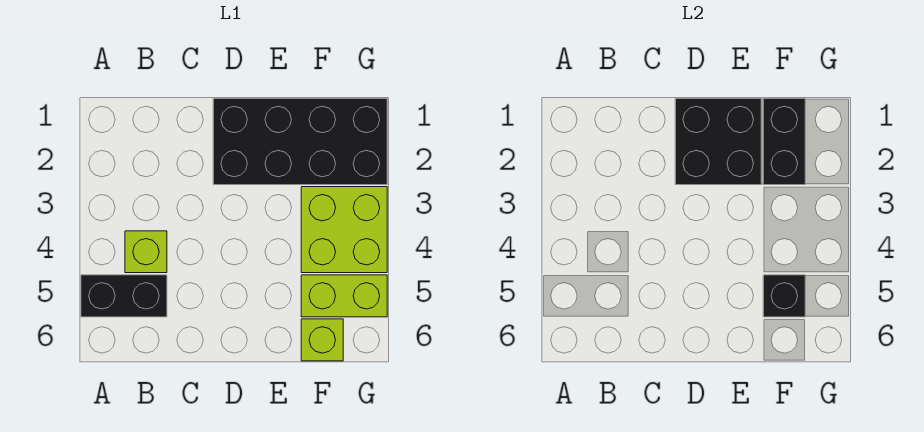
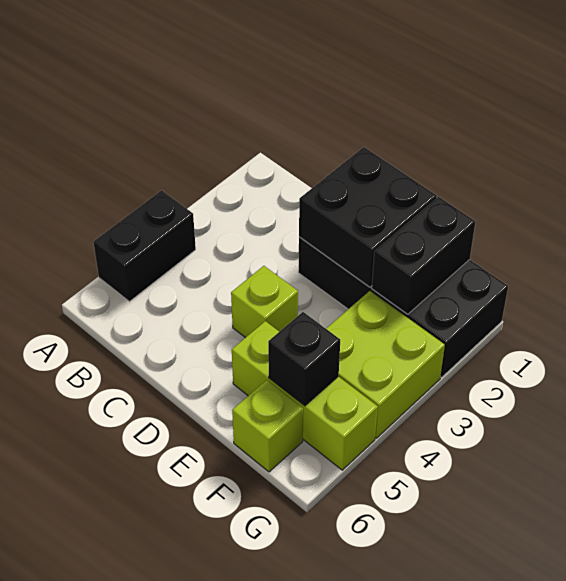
black brick A5:B5 level 1 -> black brick A4:A5 level 1
lime brick B4 level 1 -> lime brick D4 level 1
lime brick F5:G5 level 1 -> lime brick E5:G5 level 1

